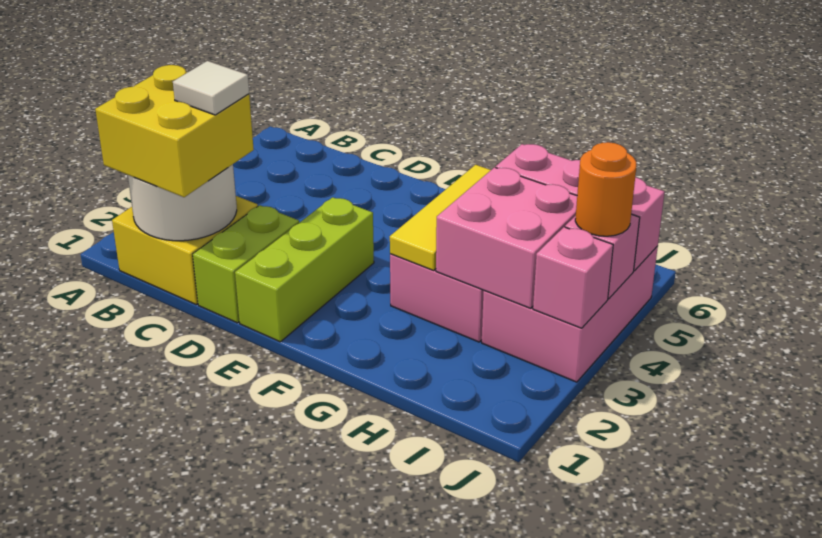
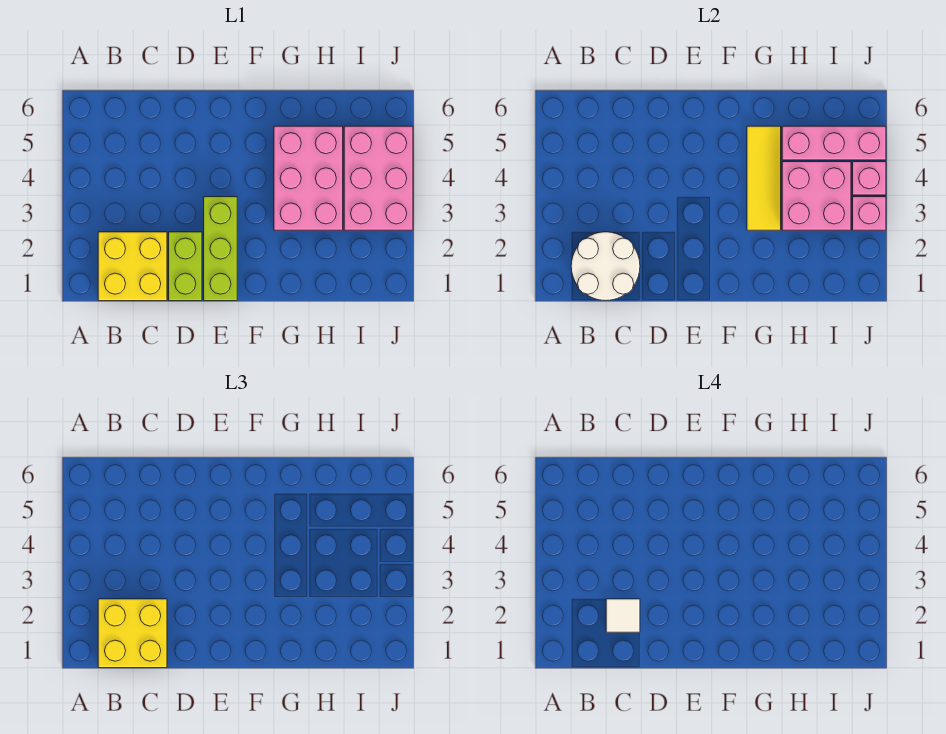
orange round brick J4 level 3 -> none

